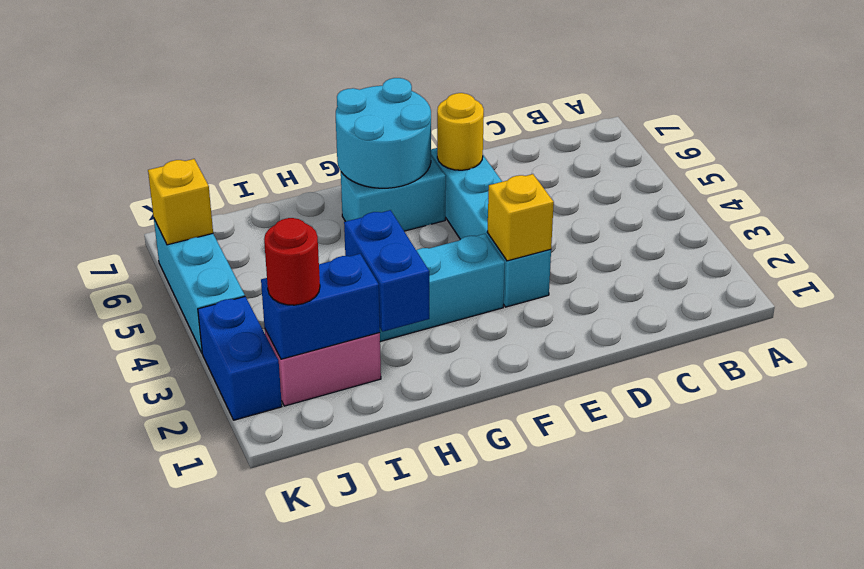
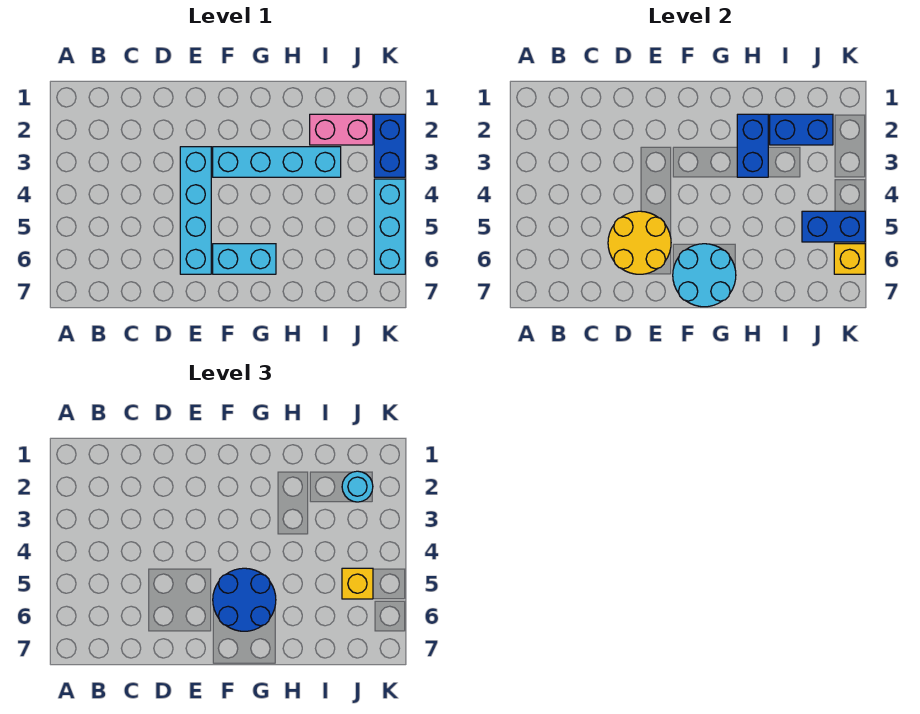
yellow brick E3 level 2 -> yellow brick J5 level 3
yellow round brick E6 level 2 -> yellow round brick D5:E6 level 2
none -> blue round brick F5:G6 level 3
red round brick J2 level 3 -> cyan round brick J2 level 3
none -> blue brick J5:K5 level 2

